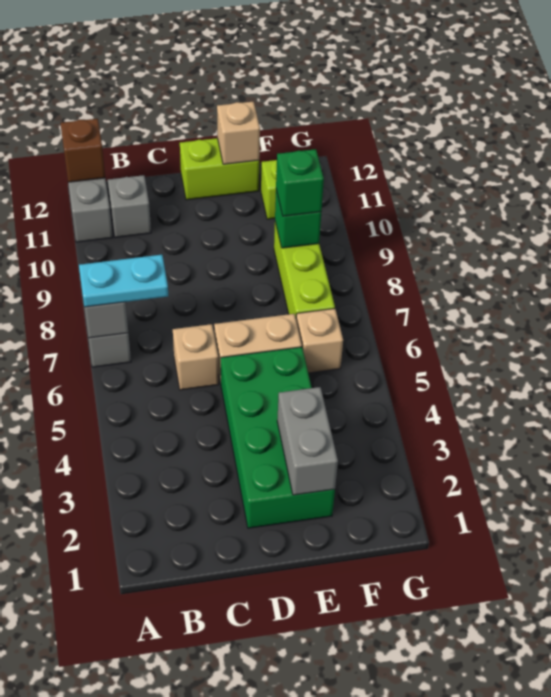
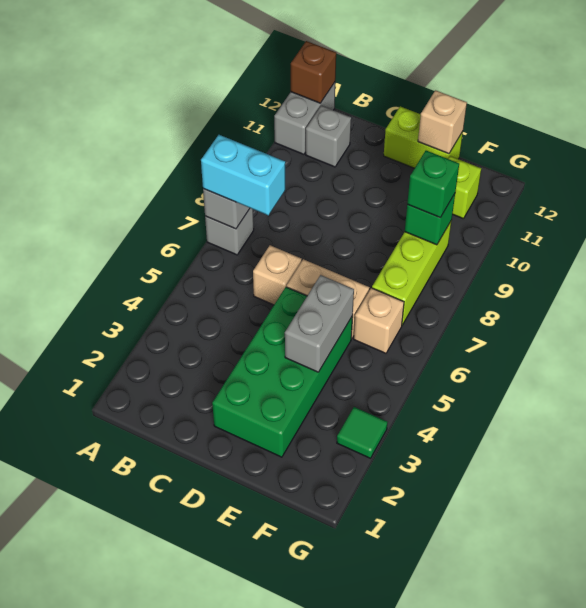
cyan plate A7:B7 level 3 -> cyan brick A7:B7 level 3
grey brick E2:E3 level 2 -> grey brick E4:E5 level 2
none -> green tile G3 level 1

